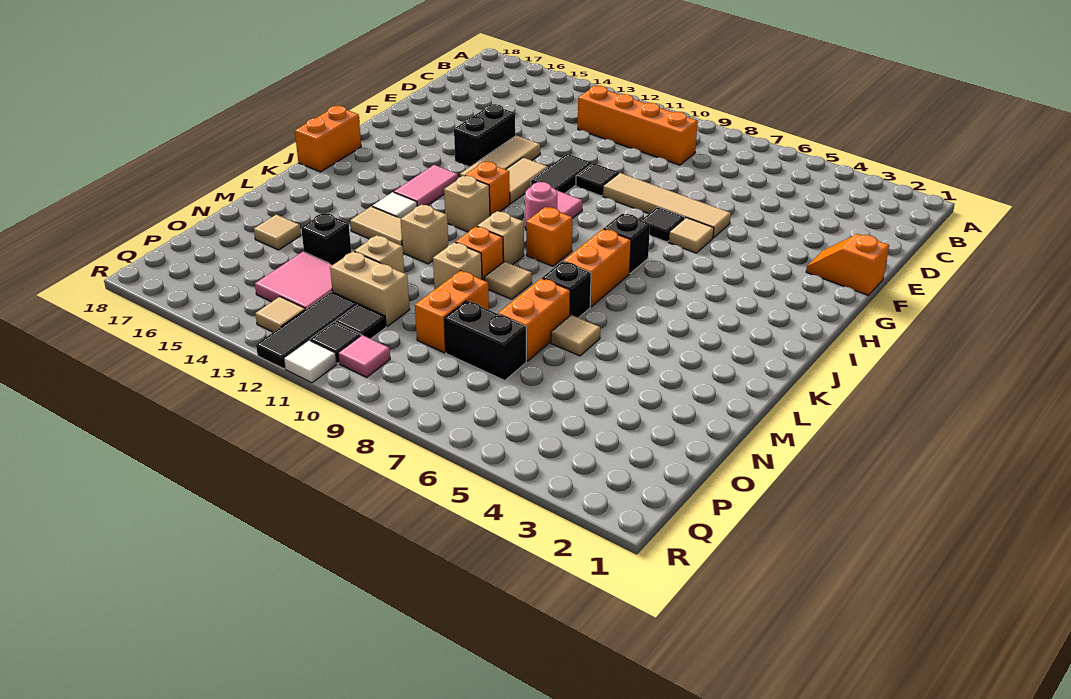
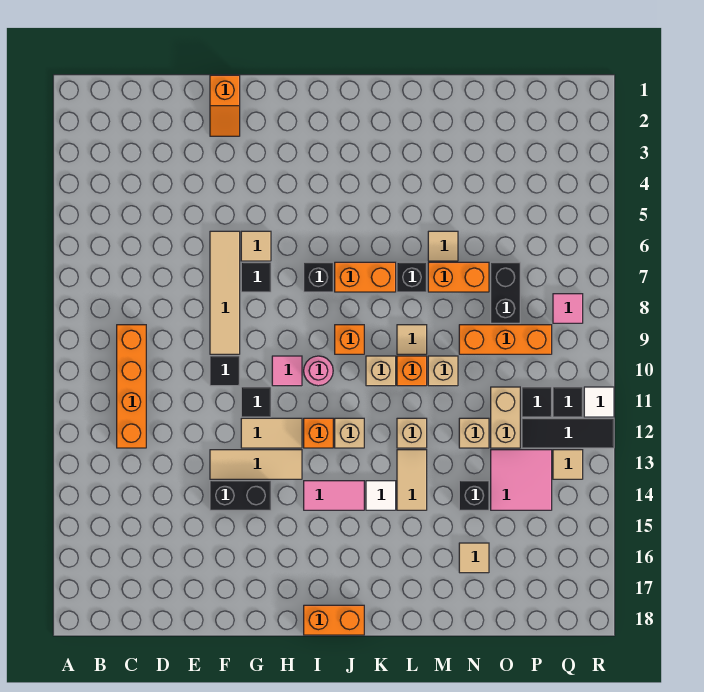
black tile F11:G11 level 1 -> black tile G11 level 1
orange brick N9:O9 level 1 -> orange brick N9:P9 level 1
pink tile Q10 level 1 -> pink tile Q8 level 1

